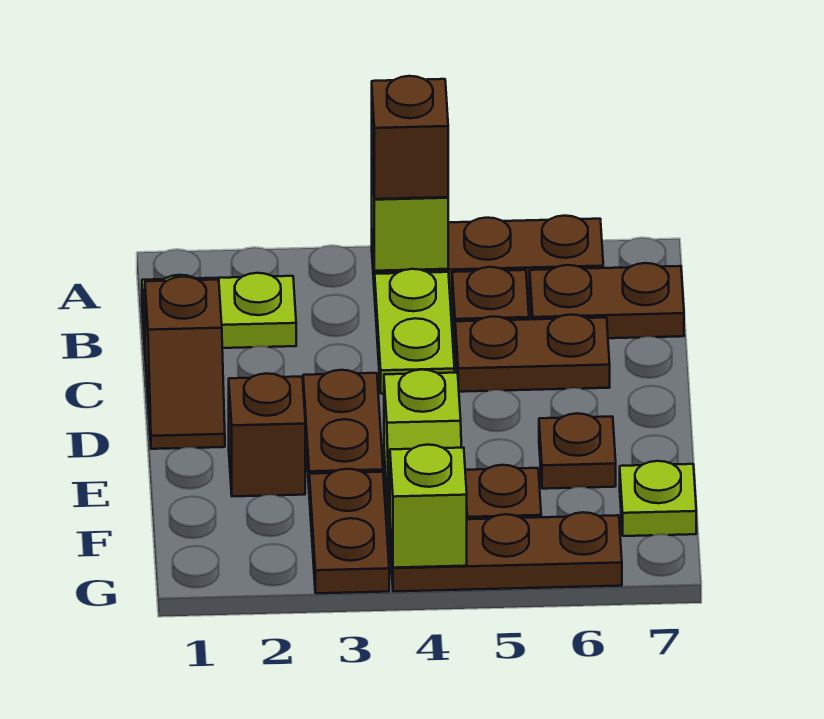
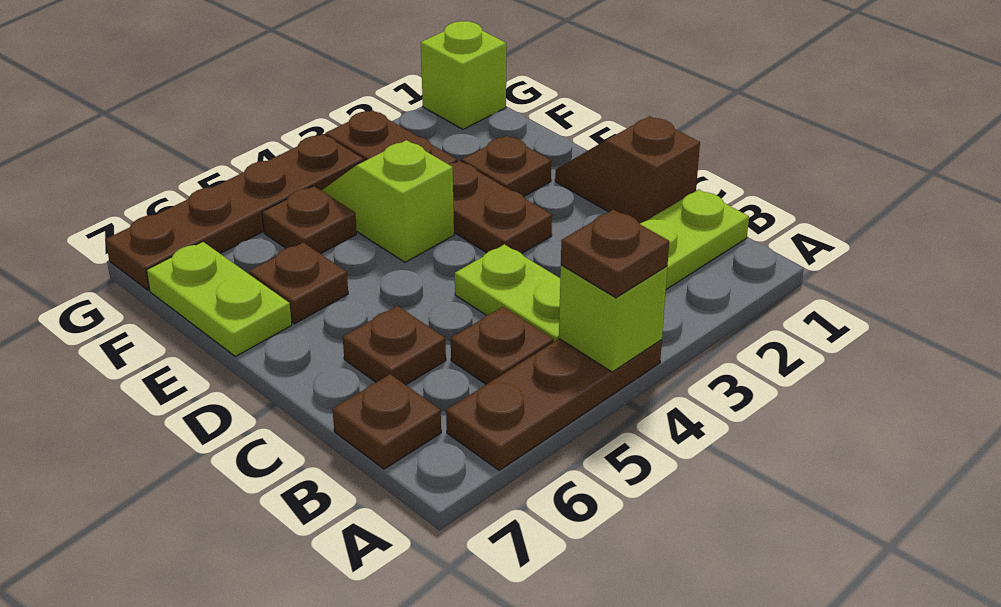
brown brick A4 level 3 -> brown plate A4 level 3
brown plate B6:B7 level 1 -> brown plate B7 level 1
brown plate C5:C6 level 1 -> brown plate C6 level 1
brown brick E2 level 1 -> brown plate E2 level 1
lime plate F7 level 1 -> lime plate E7:F7 level 1
brown plate G4:G6 level 1 -> brown plate G4:G7 level 1
lime brick G4 level 2 -> lime brick G1 level 1

